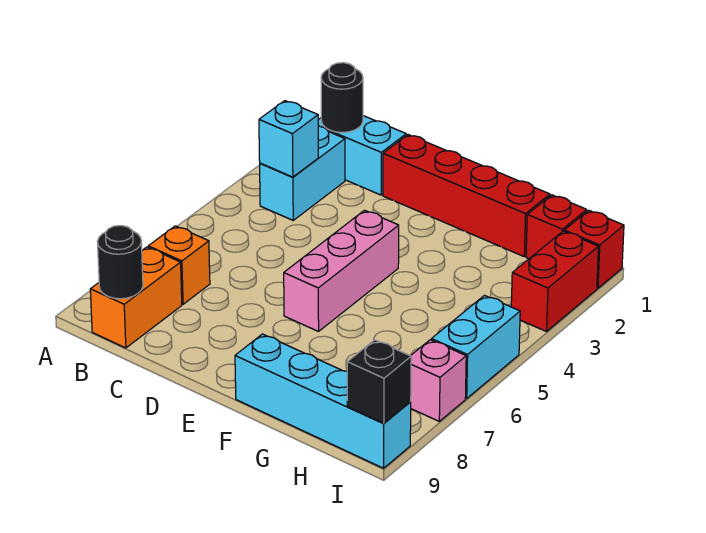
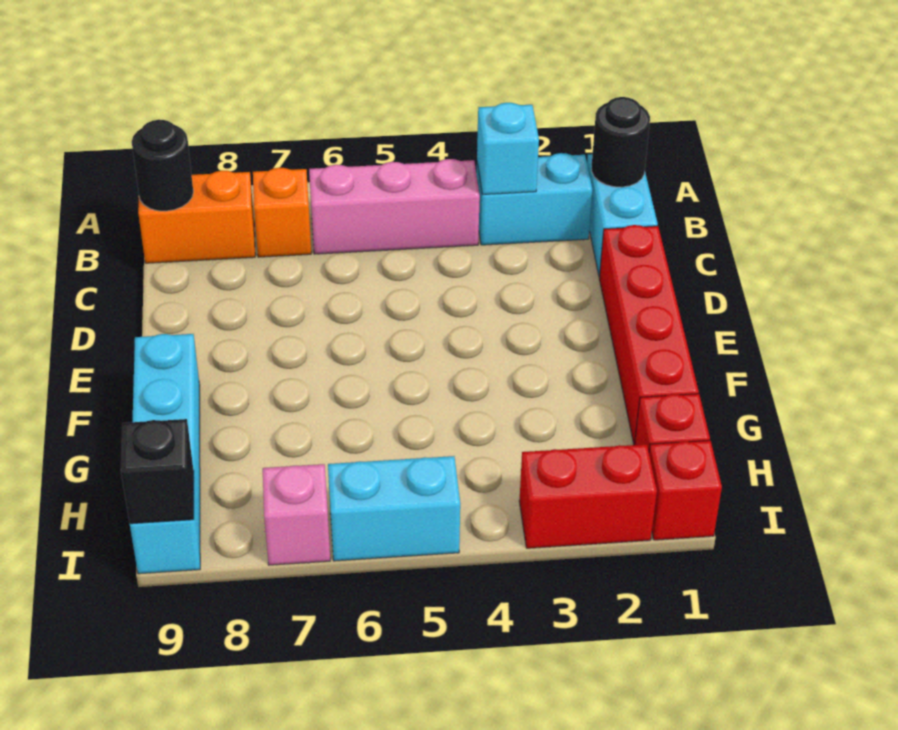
pink brick E4:E6 level 1 -> pink brick B4:B6 level 1

